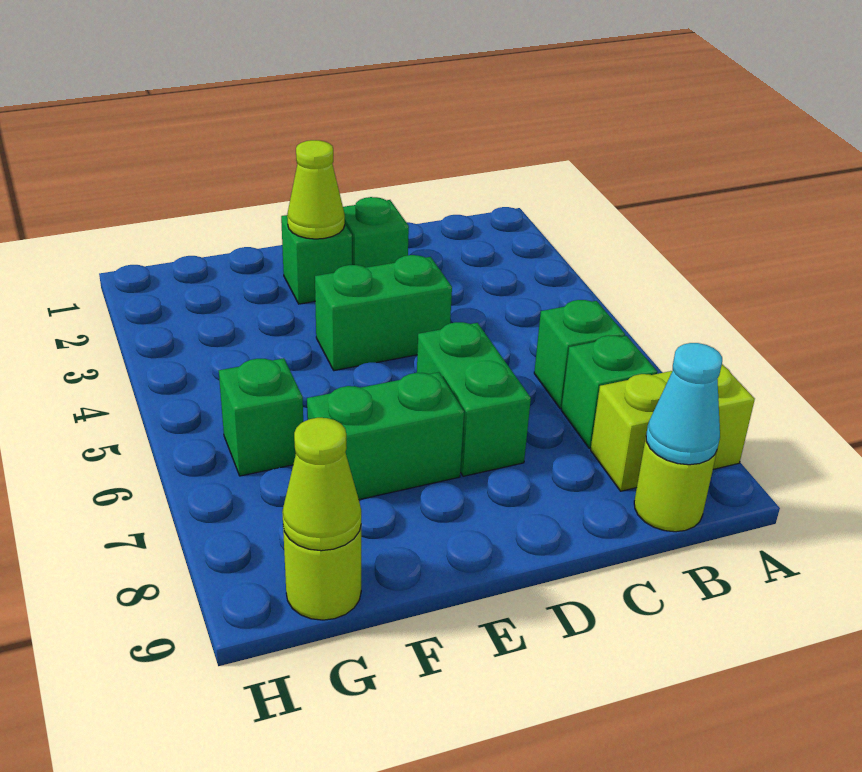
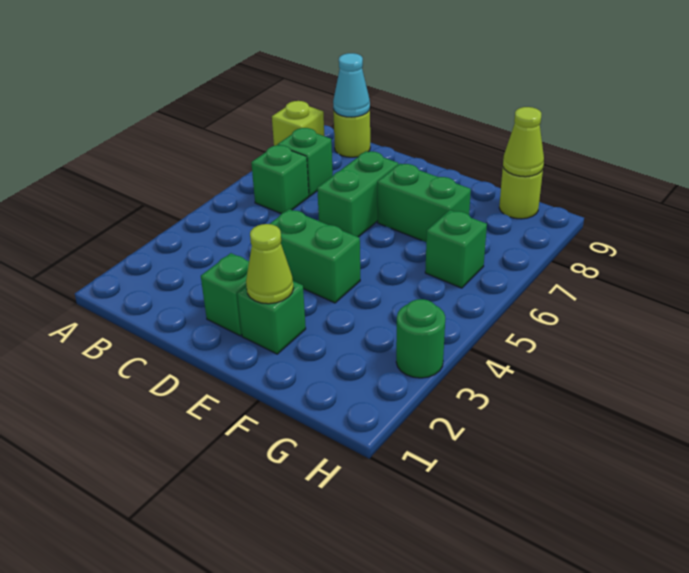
lime brick A8:B8 level 1 -> lime brick A8 level 1
none -> green round brick H3 level 1

